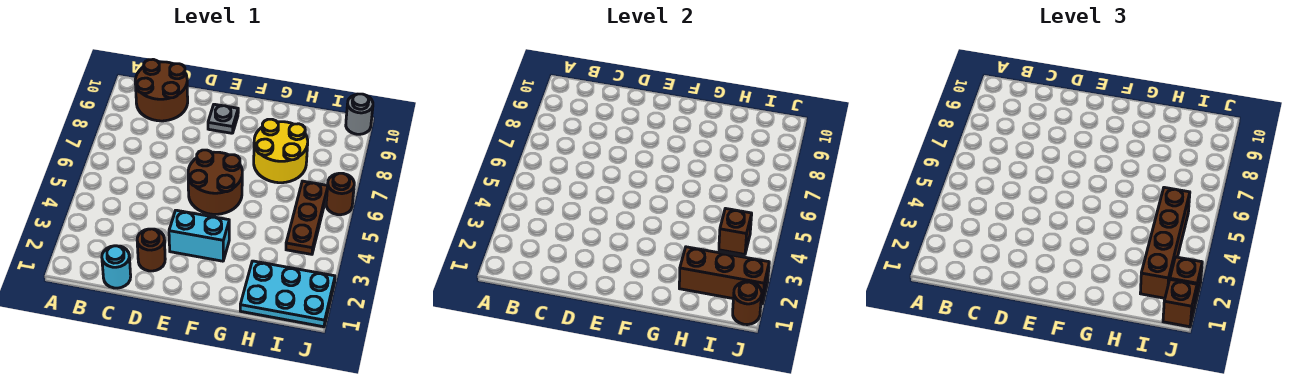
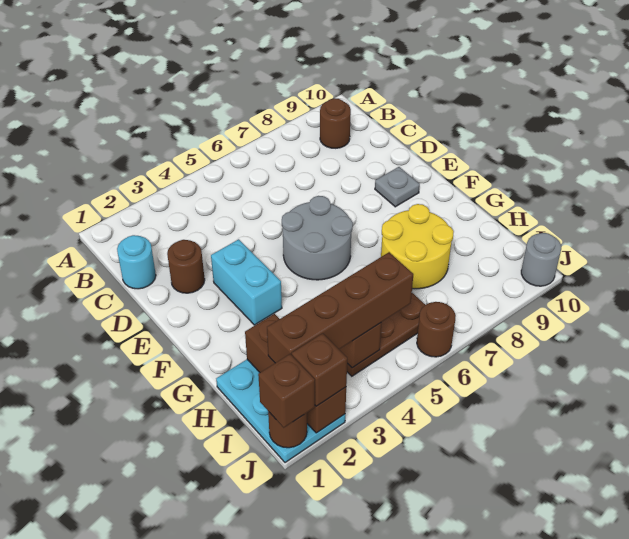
brown round brick B9:C10 level 1 -> brown round brick B9 level 1
brown round brick E5:F6 level 1 -> grey round brick E5:F6 level 1

